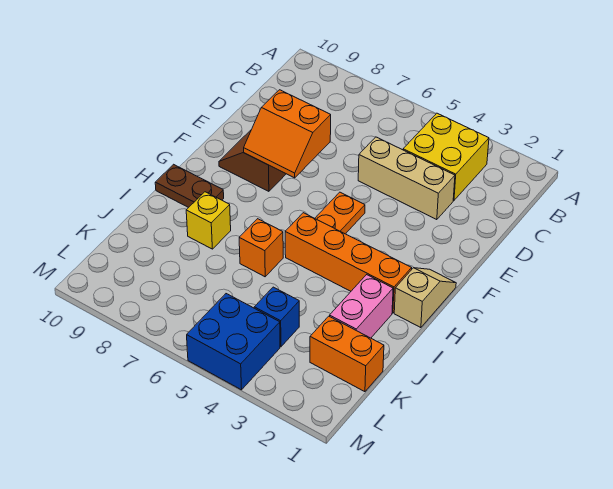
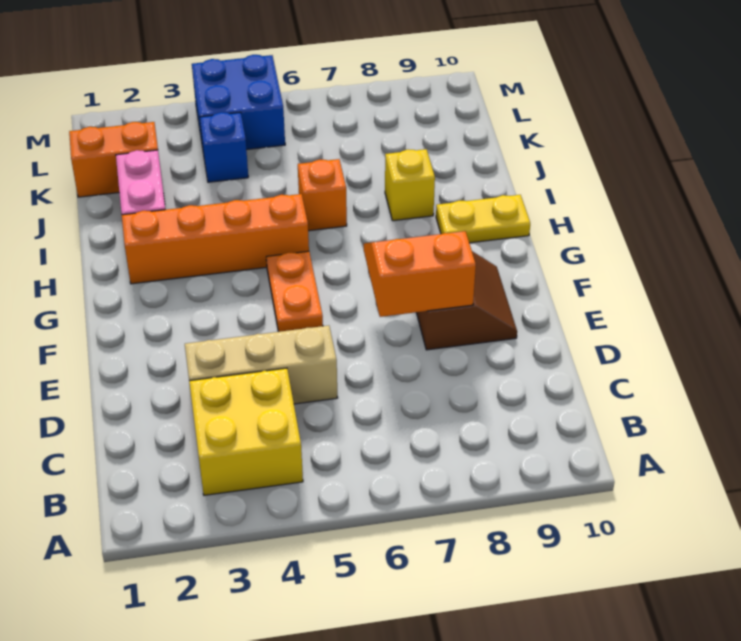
tan slope G1:H1 level 1 top H -> none
brown plate H9:H10 level 1 -> yellow plate H9:H10 level 1

